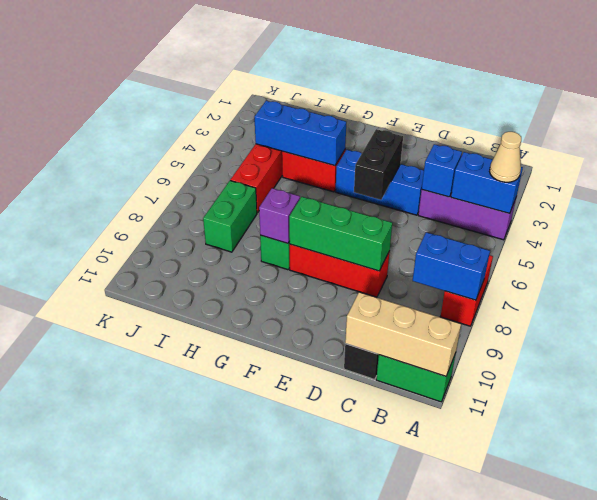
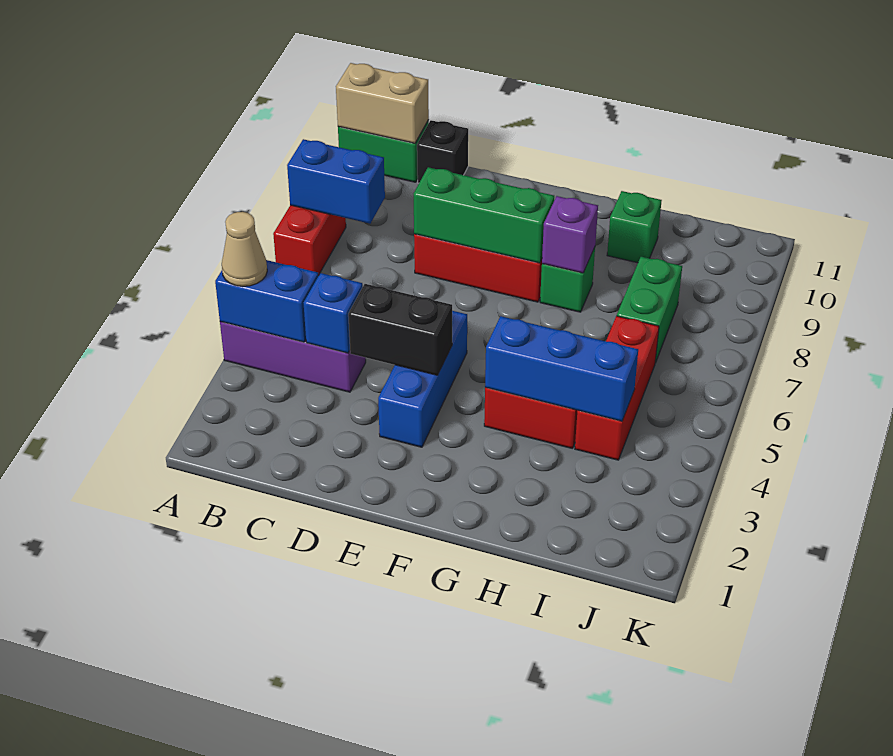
tan brick A11:C11 level 2 -> tan brick A11:B11 level 2
blue brick D4:F4 level 1 -> blue brick E3:E5 level 1
black brick E4:E5 level 2 -> black brick D4:E4 level 2
none -> green brick H10 level 1

